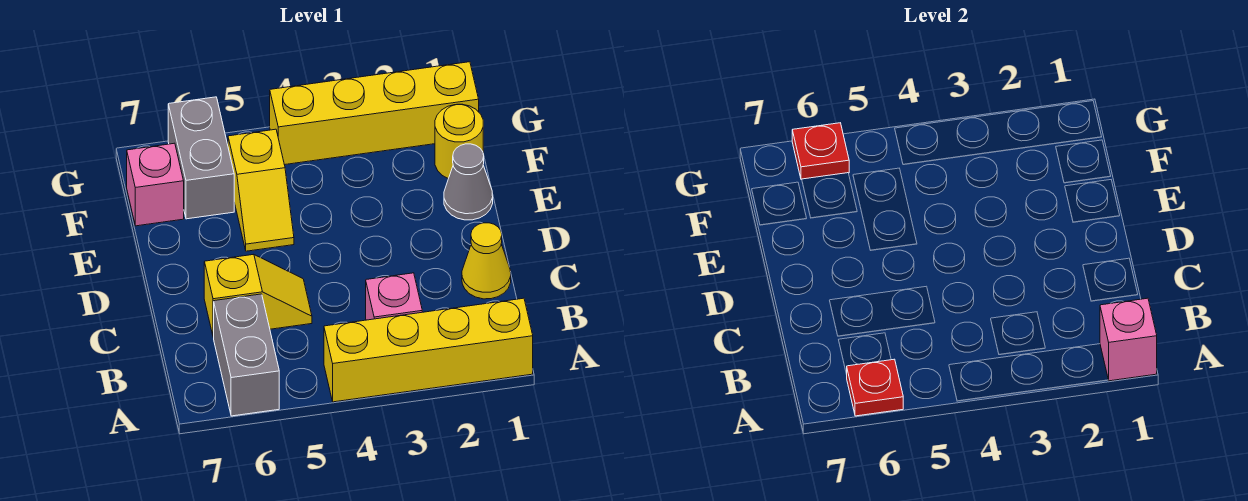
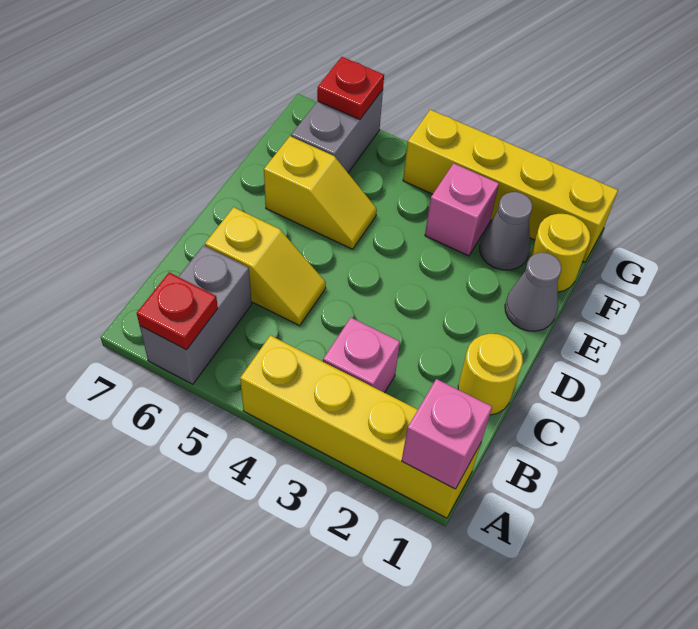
yellow cone C1 level 1 -> yellow round brick C1 level 1
yellow slope E5:F5 level 1 top F -> yellow slope E5:E6 level 1 top 6
none -> grey cone F2 level 1
pink brick F7 level 1 -> pink brick F3 level 1

